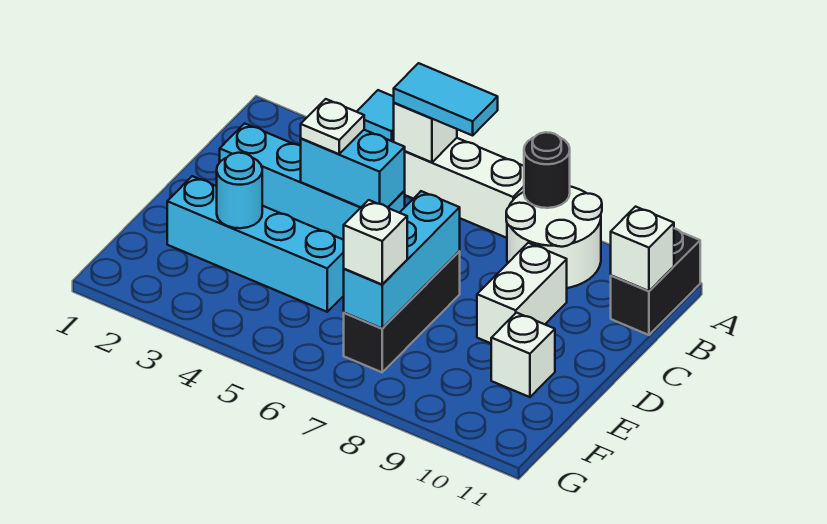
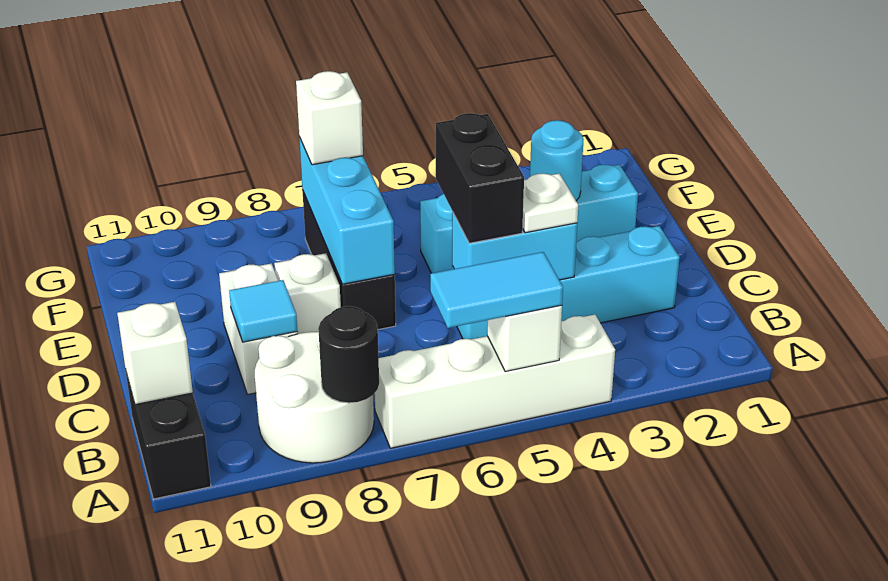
cyan tile A4 level 2 -> cyan tile C9 level 2
none -> black brick C5:D5 level 3
white brick E10 level 1 -> white brick D8 level 1

